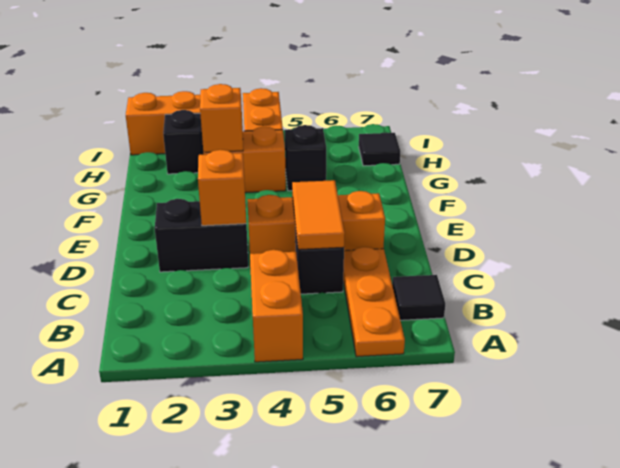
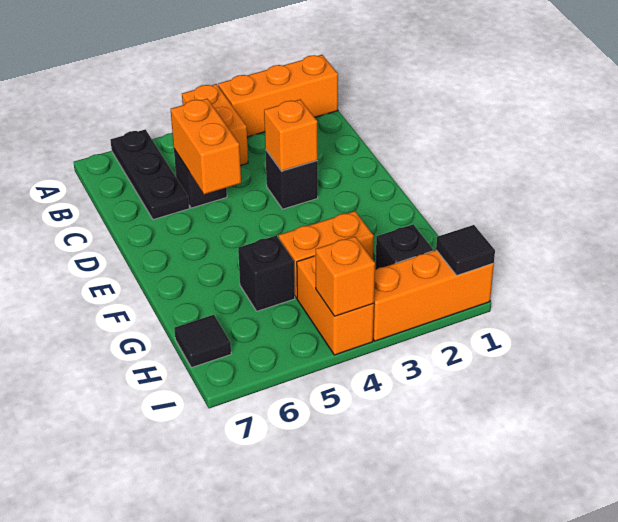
orange plate A6:C6 level 1 -> black plate A6:C6 level 1
black tile B7 level 1 -> black tile I1 level 2
orange tile C5:D5 level 2 -> orange brick C5:D5 level 2
black brick D2:D3 level 1 -> black brick D3 level 1
orange brick D4:D6 level 1 -> orange brick A1:A3 level 1
orange brick G3 level 2 -> orange brick I4 level 2

